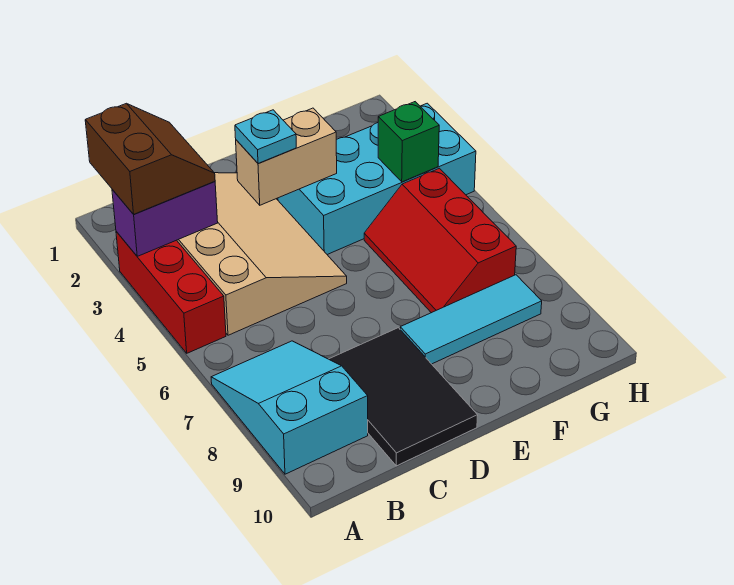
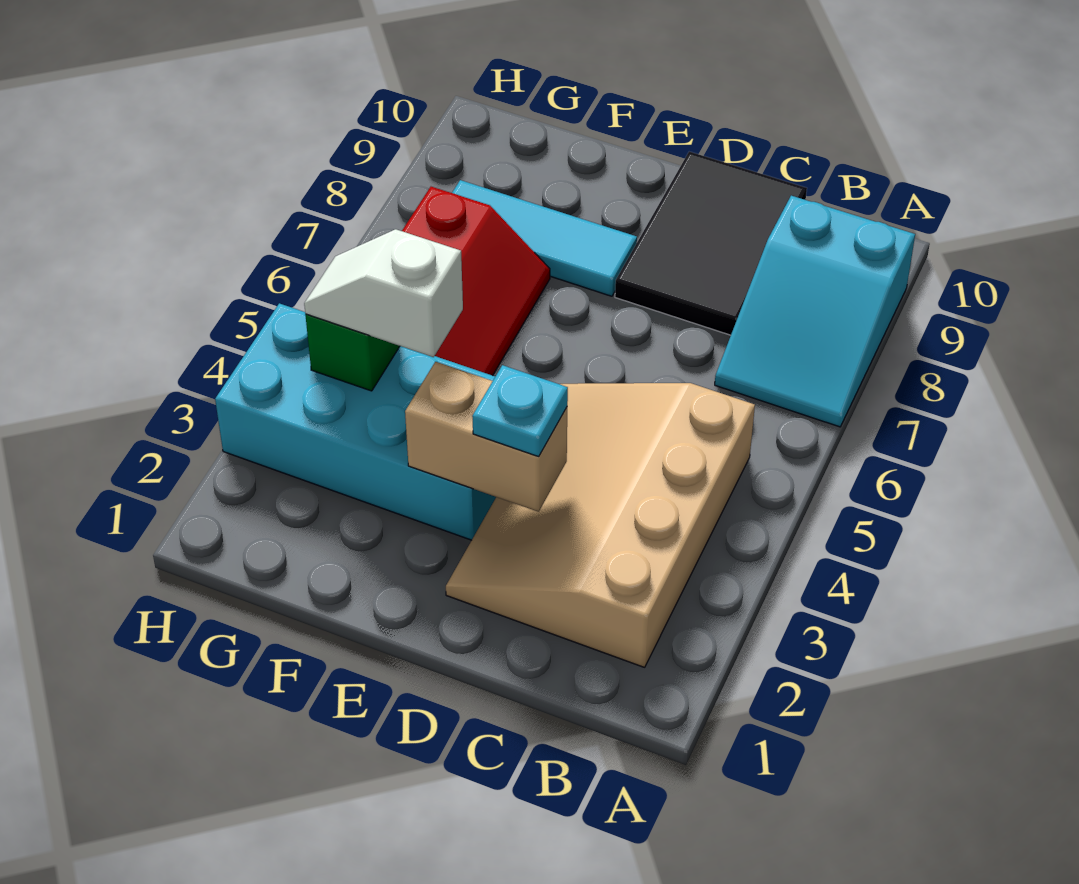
brown slope A2:B3 level 3 top A -> none
red brick A3:A5 level 1 -> none
purple brick A3:B3 level 2 -> none
none -> white slope F4:G4 level 3 top F

